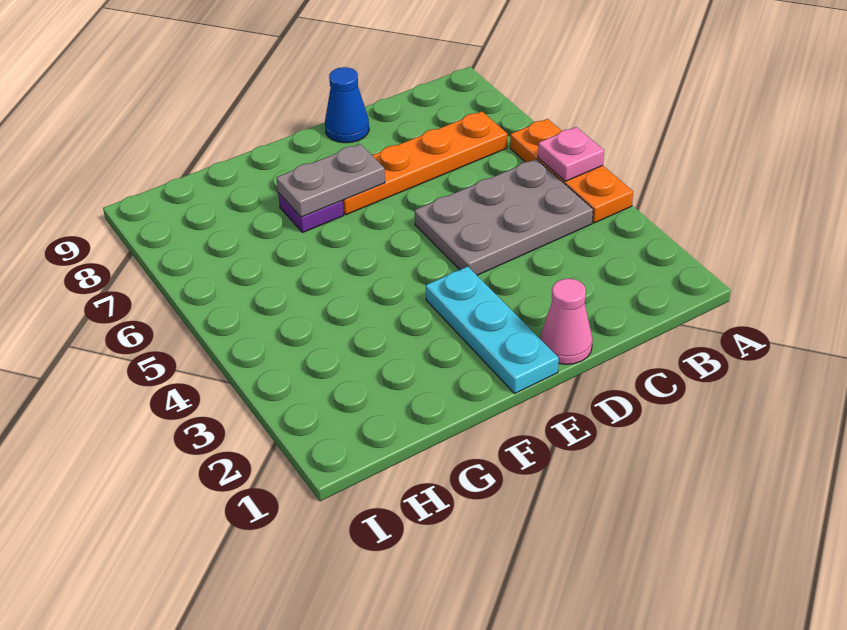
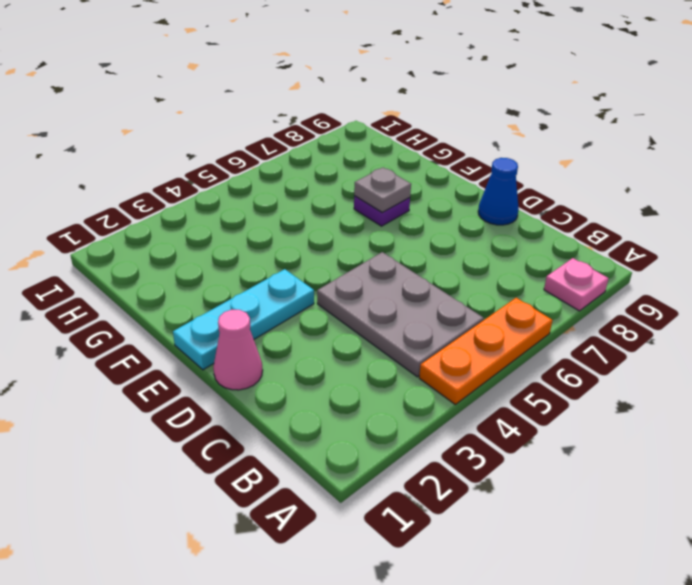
pink plate A5 level 2 -> pink plate A8 level 1
orange plate B7:E7 level 1 -> none
grey plate E7:F7 level 2 -> grey plate F7 level 2

